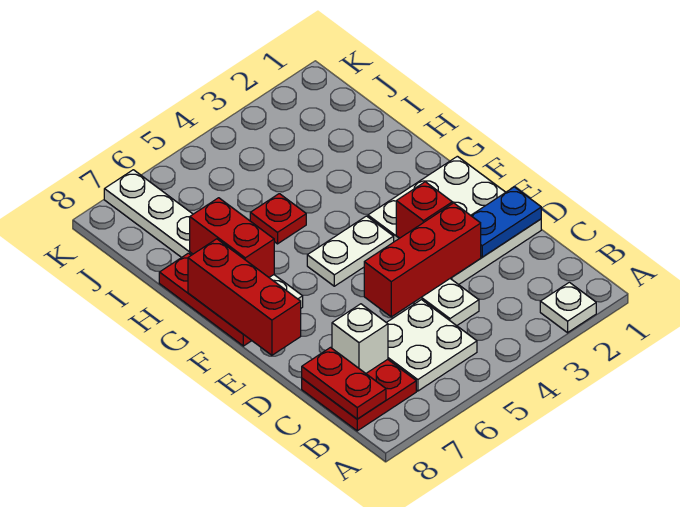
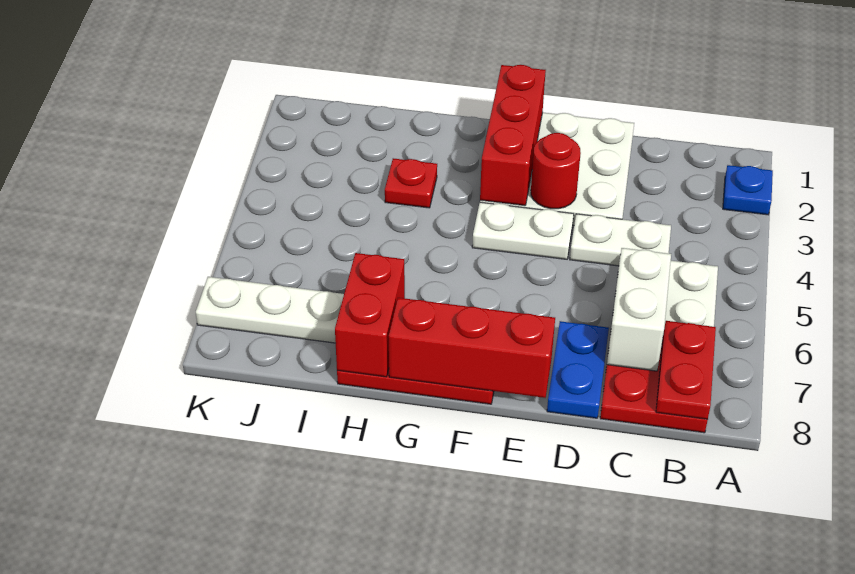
white plate A2 level 1 -> blue plate A2 level 1
red plate B8:C8 level 2 -> red plate B7:B8 level 2
white brick C7 level 2 -> white brick C6:C7 level 2
blue plate D1:D2 level 2 -> blue plate D7:D8 level 1
red brick D3:D5 level 2 -> red brick F1:F3 level 2
red brick E3 level 2 -> red round brick E3 level 2
white plate F4:F5 level 1 -> white plate E4:F4 level 1
red brick G7:H7 level 2 -> red brick H7:H8 level 2
red plate H5 level 1 -> red plate H3 level 1

